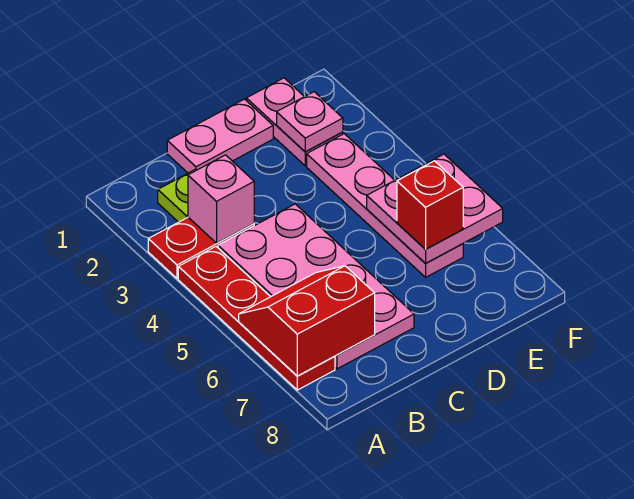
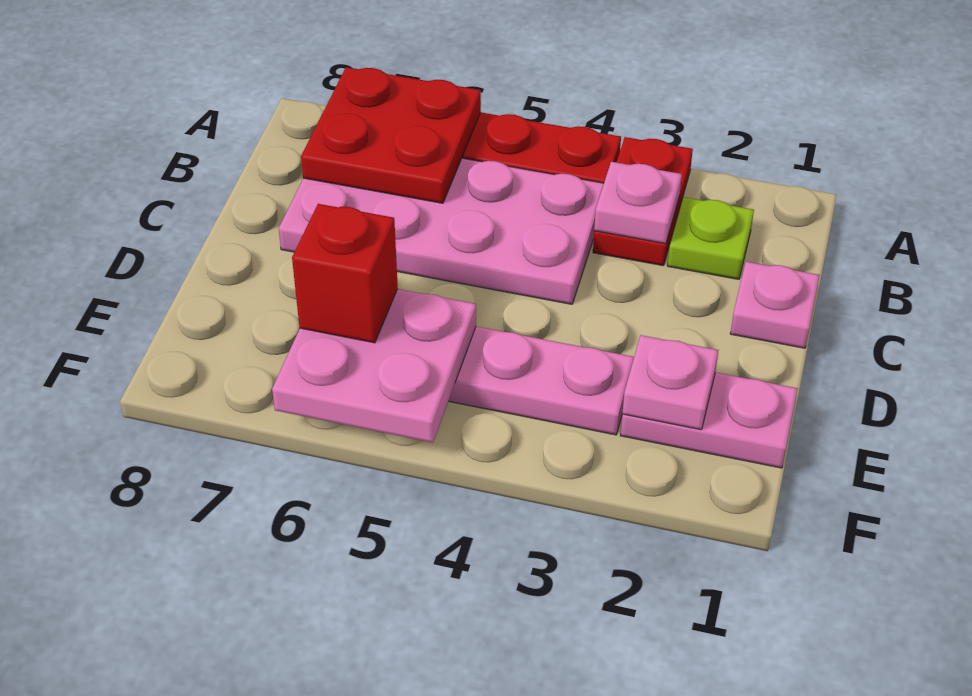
red slope A6:B7 level 2 top 7 -> red plate A6:B7 level 2
pink brick B3 level 2 -> pink plate B3 level 2
pink plate C1:D1 level 1 -> pink plate C1 level 1

